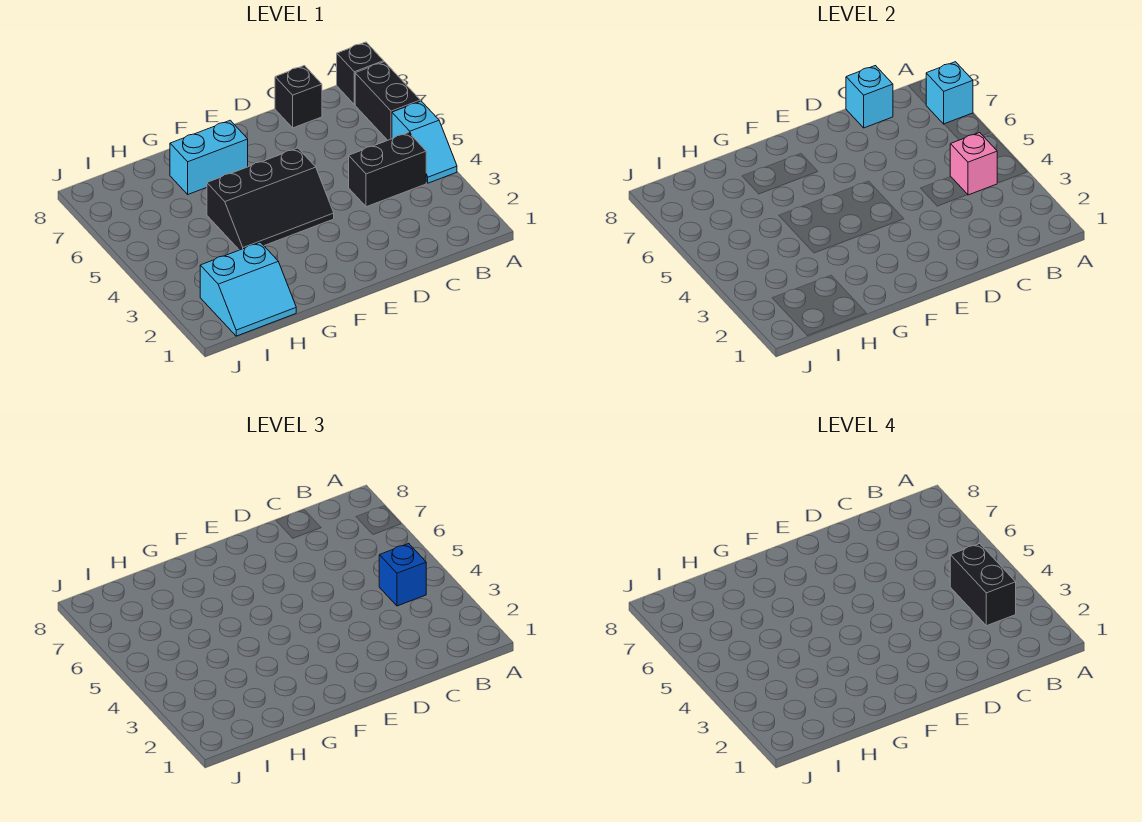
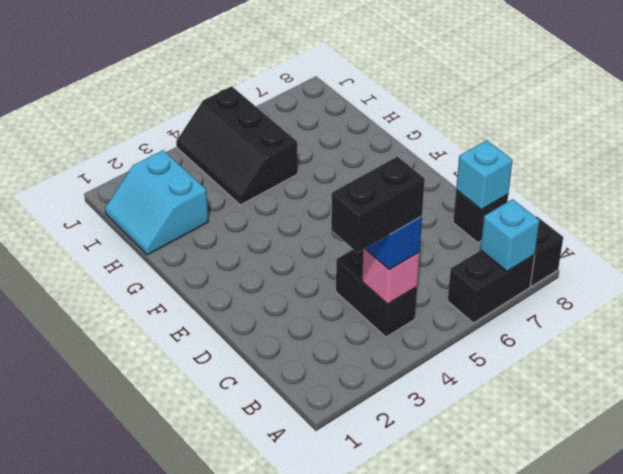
cyan slope A4:A5 level 1 top 5 -> none
black slope E4:G5 level 1 top 5 -> black slope H4:J5 level 1 top 5
cyan brick F7:G7 level 1 -> none

